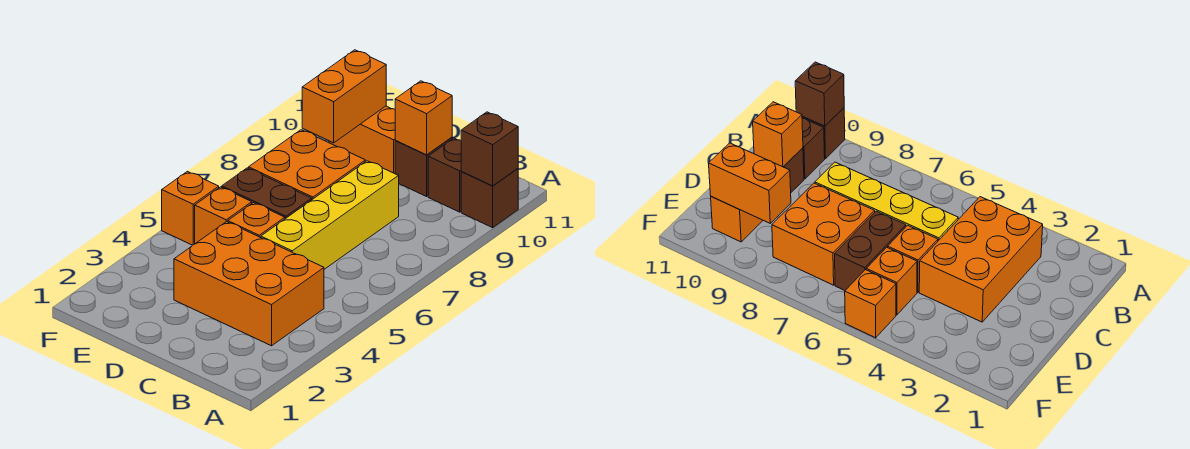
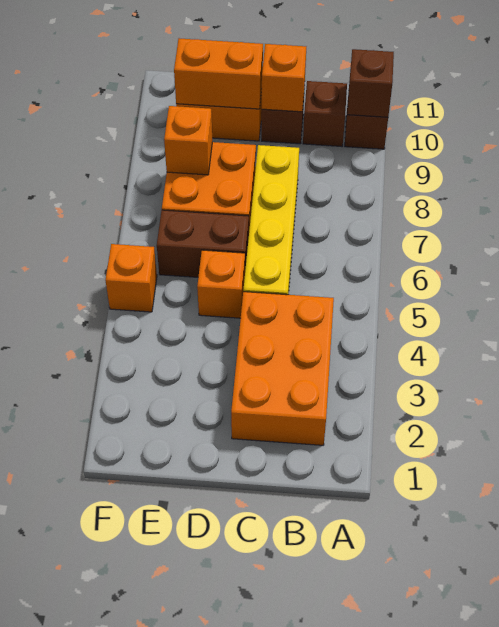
orange brick B3:D4 level 1 -> orange brick B2:C4 level 1
orange brick E5 level 1 -> orange brick E8 level 2
orange brick E9:E10 level 2 -> orange brick D10:E10 level 2

